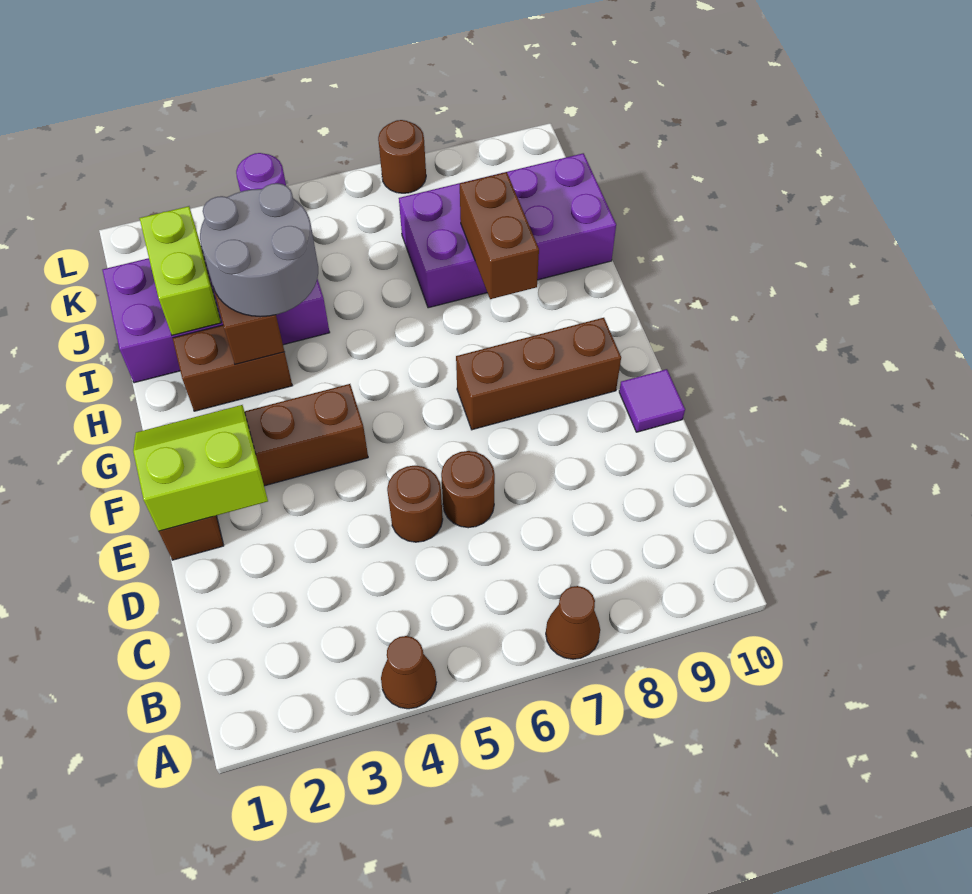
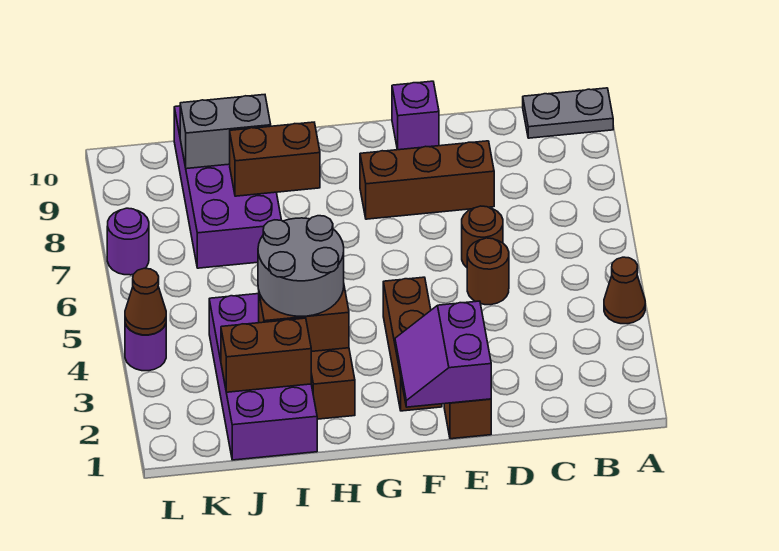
brown cone A7 level 1 -> brown cone L4 level 2
none -> grey plate A10:B10 level 1
lime slope E1:F2 level 2 top E -> purple slope E1:F2 level 2 top E
purple tile E10 level 1 -> purple brick E10 level 1
brown brick F7:F9 level 1 -> brown brick D8:F8 level 1
lime brick I2:J2 level 2 -> brown brick I2:J2 level 2
none -> grey brick I9:J9 level 2
brown round brick L7 level 1 -> purple round brick L7 level 1

